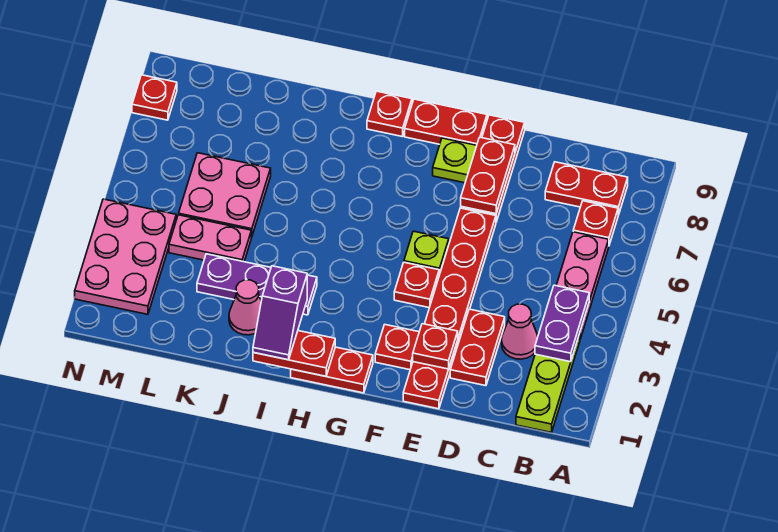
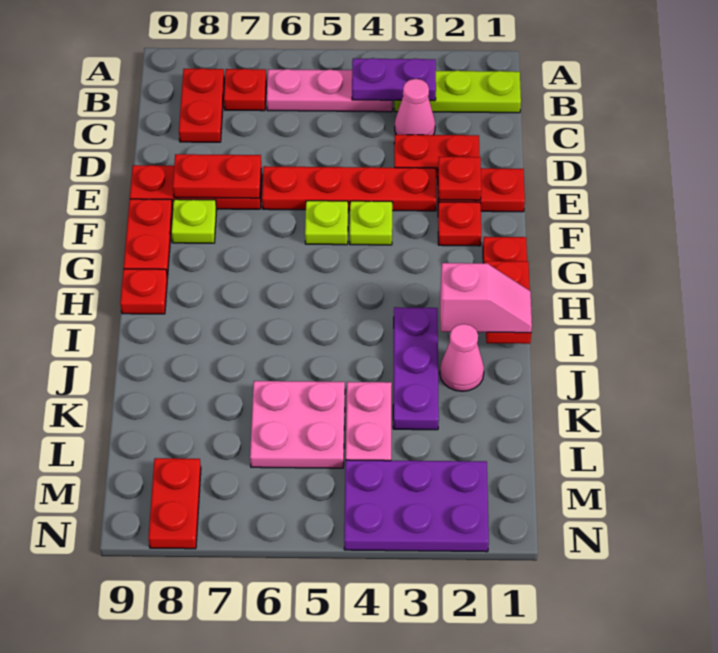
red plate F4 level 1 -> lime plate F4 level 1
purple slope I1:I2 level 3 top 2 -> pink slope I1:I2 level 3 top 2
pink plate M2:N4 level 1 -> purple plate M2:N4 level 1
red plate N8 level 1 -> red plate M8:N8 level 1

